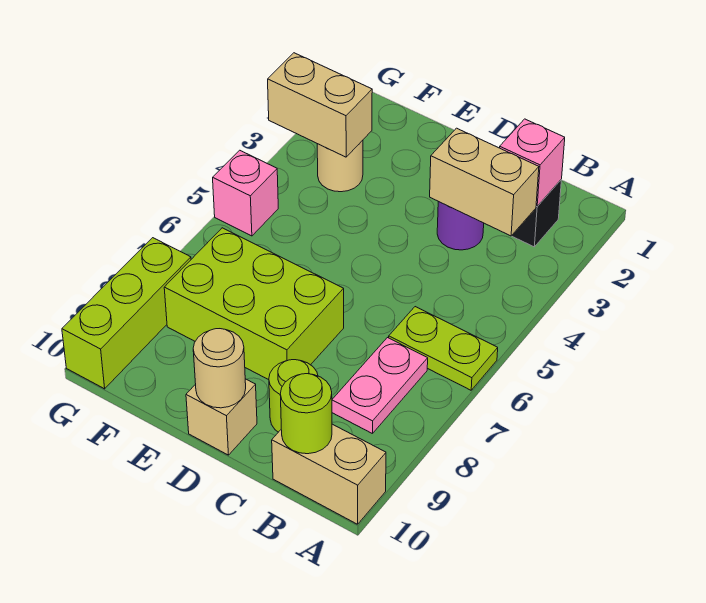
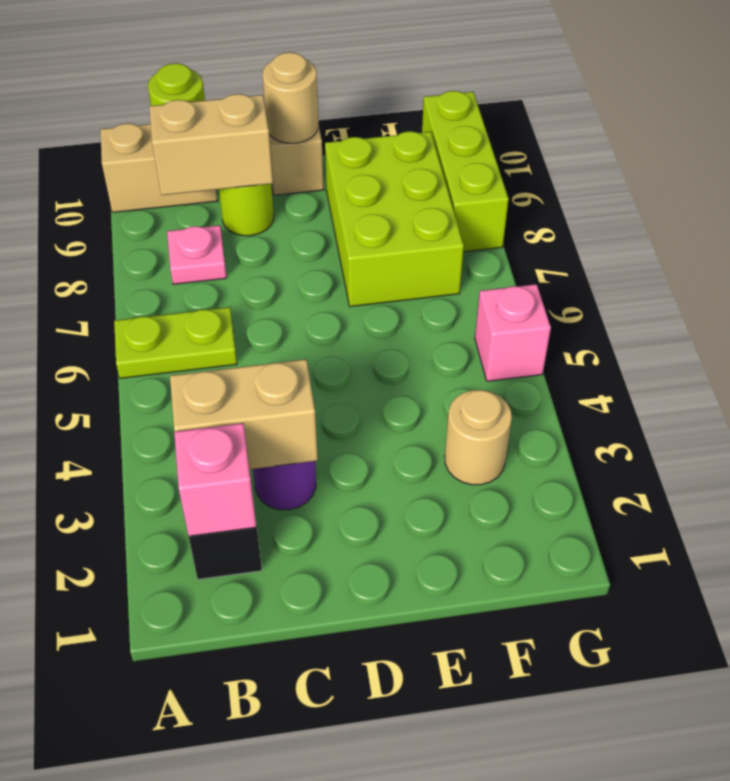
pink plate B7:B8 level 1 -> pink plate B8 level 1
lime brick D7:F8 level 1 -> lime brick E7:F9 level 1
tan brick F3:G3 level 2 -> tan brick B9:C9 level 2

